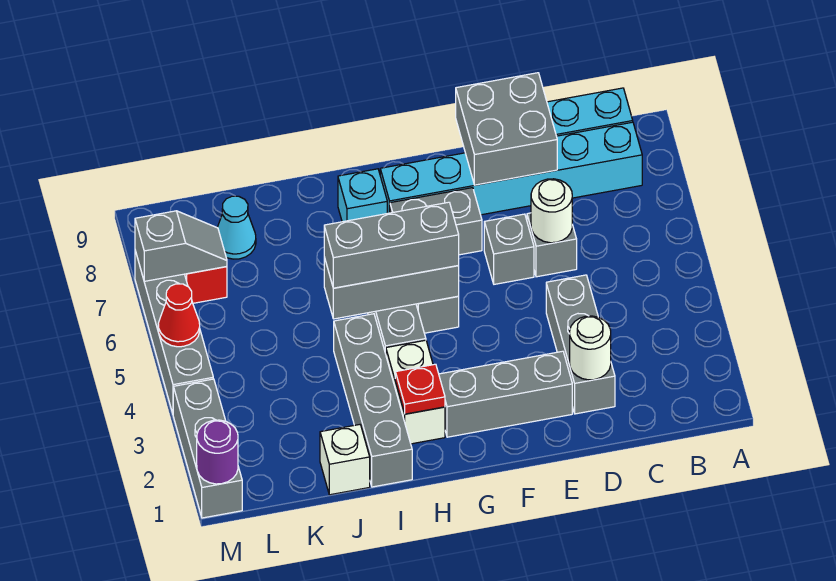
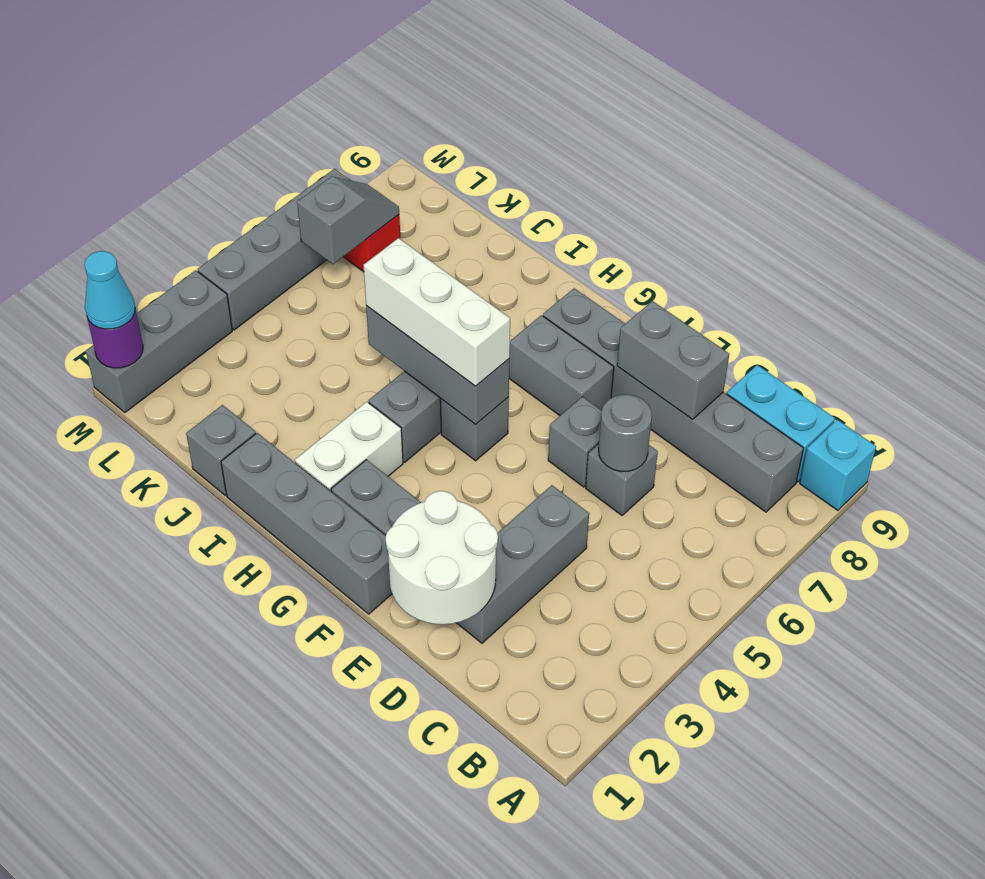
cyan brick B8:G8 level 1 -> grey brick B8:G8 level 1
white round brick D2 level 2 -> white round brick D1:E2 level 2
white round brick D6 level 2 -> grey round brick D6 level 2
grey brick D8:E9 level 2 -> grey brick D8:E8 level 2
grey brick G5:I5 level 3 -> white brick G5:I5 level 3
red plate H2 level 2 -> none
cyan brick H8 level 1 -> cyan brick A9 level 1
grey brick I1:I4 level 1 -> grey brick F1:I1 level 1
white brick J1 level 1 -> grey brick J1 level 1
cyan cone K8 level 1 -> cyan cone M1 level 3
grey slope L7:M7 level 2 top M -> grey slope L6:L7 level 2 top 6
red cone M5 level 2 -> none

